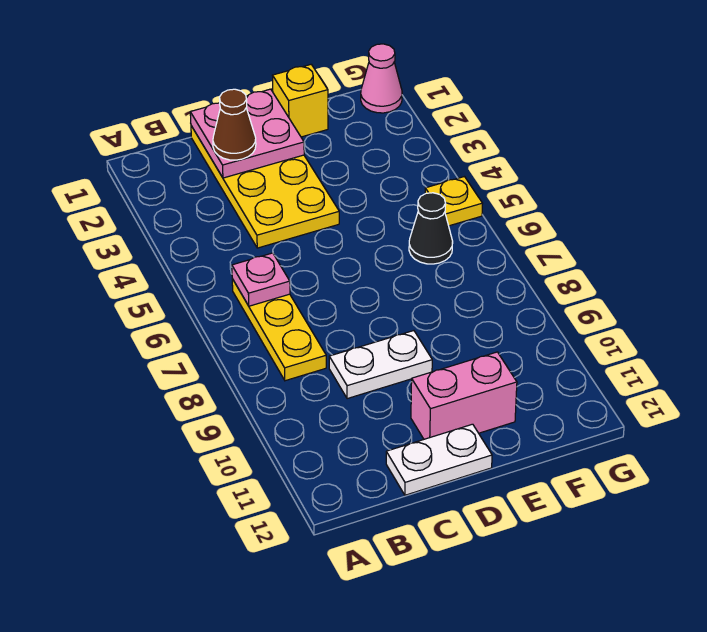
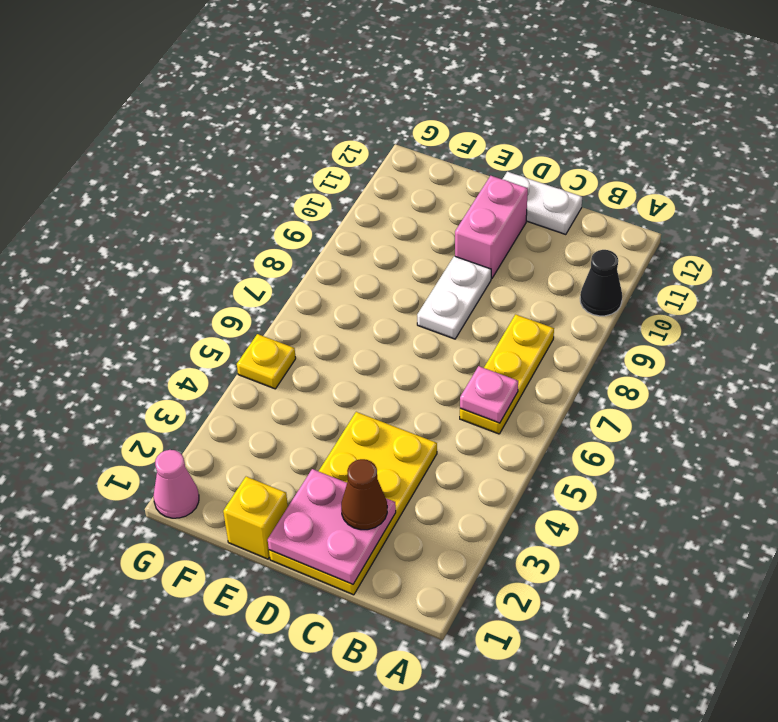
white plate C9:D9 level 1 -> white plate D8:D9 level 1
pink brick D11:E11 level 1 -> pink brick D10:D11 level 1
black cone F6 level 1 -> black cone A10 level 1

